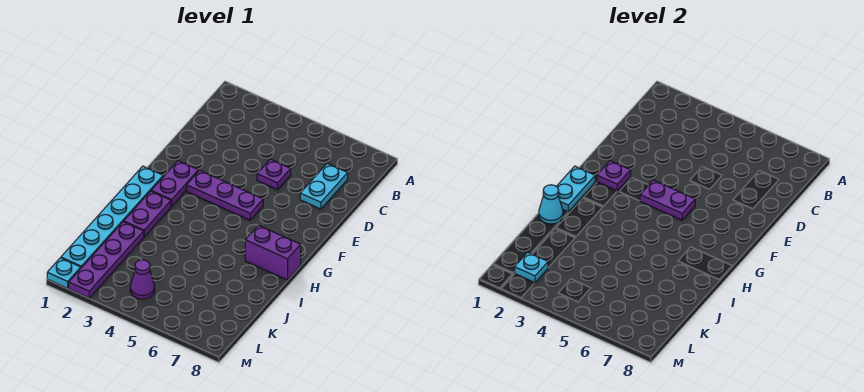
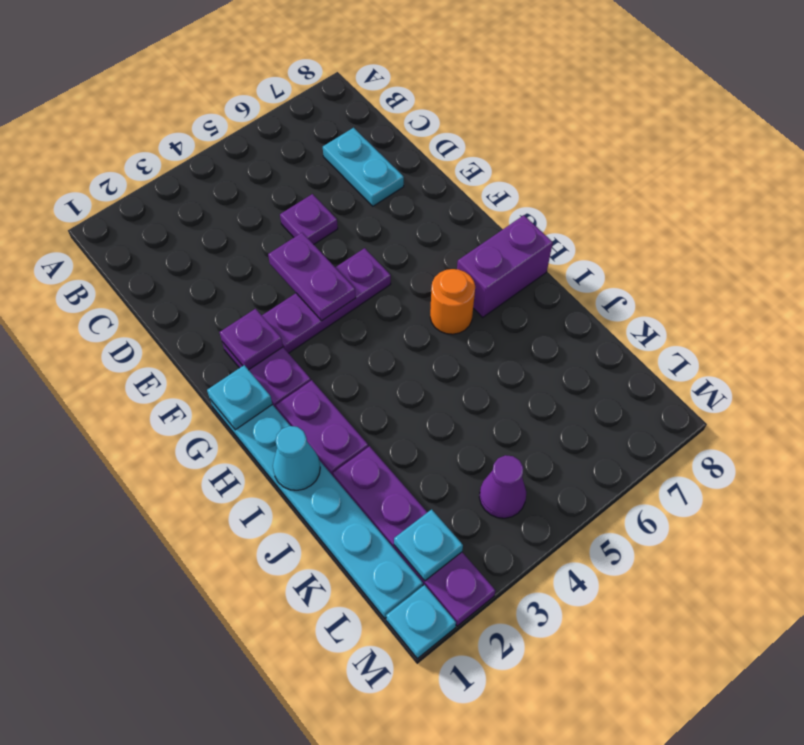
purple plate F4:F5 level 2 -> purple plate E4:F4 level 2
cyan plate G1:H1 level 2 -> cyan plate G1 level 2
none -> orange round brick H6 level 1

